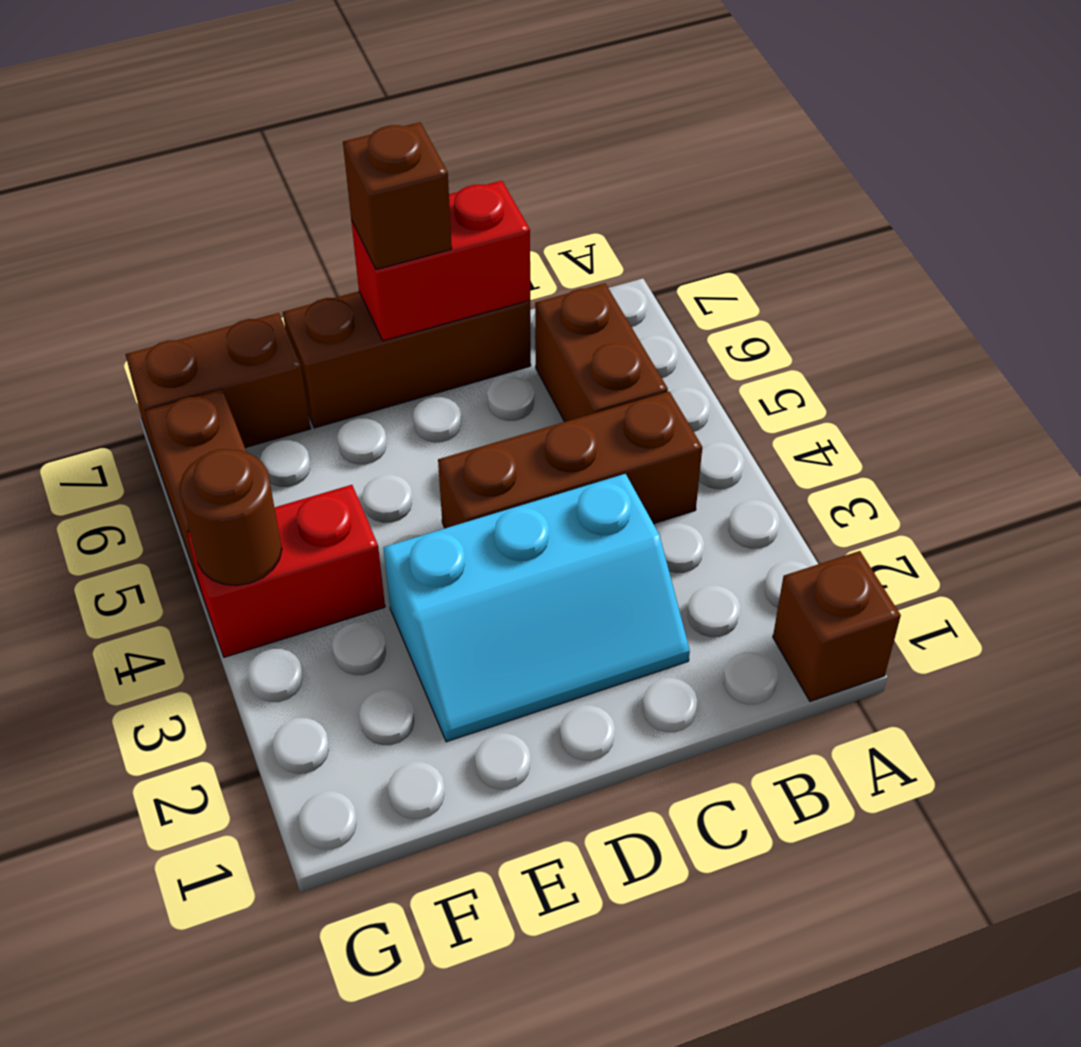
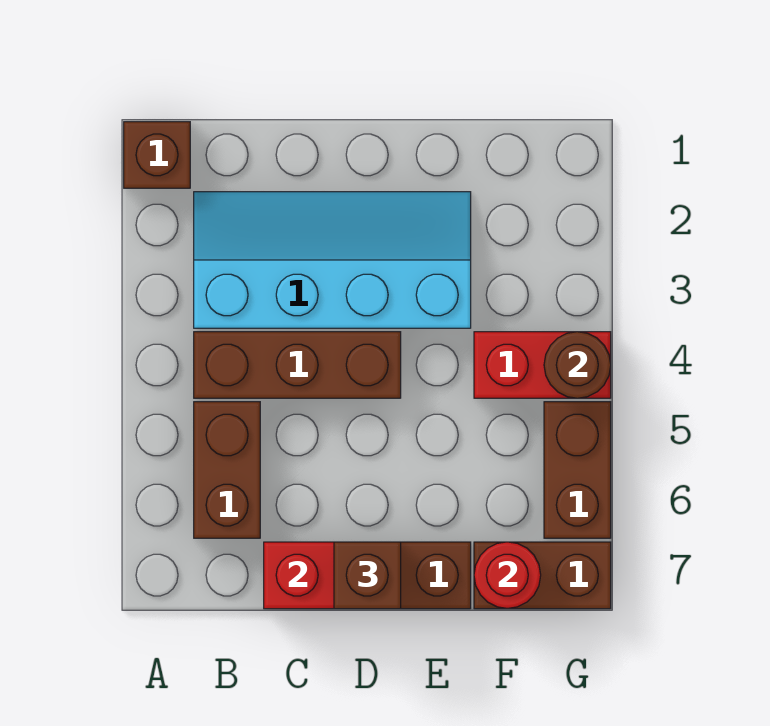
cyan slope C2:E3 level 1 top 3 -> cyan slope B2:E3 level 1 top 3
none -> red round brick F7 level 2

